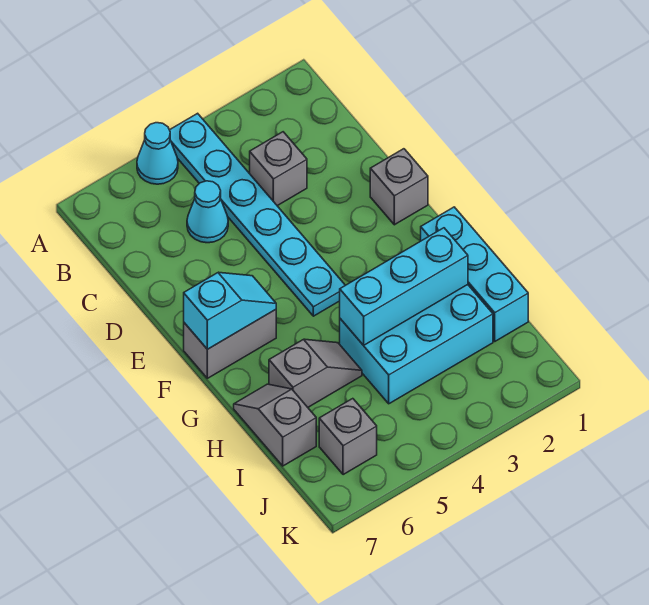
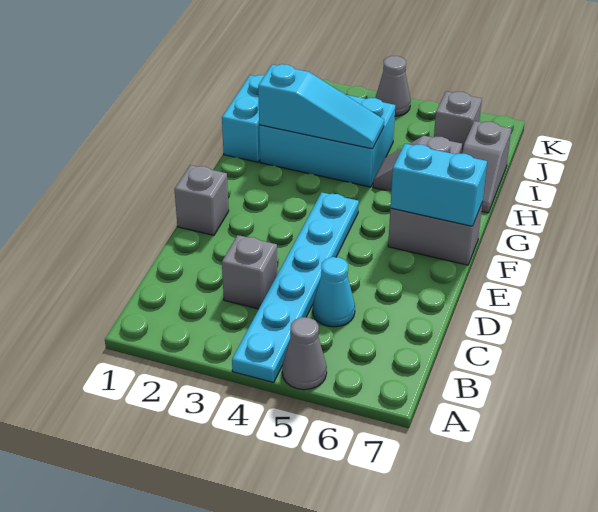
cyan cone A5 level 1 -> grey cone A5 level 1
cyan slope F6:F7 level 2 top 7 -> cyan brick F6:F7 level 2
cyan brick G1:I1 level 1 -> cyan brick H1:I1 level 1
cyan brick H2:H4 level 2 -> cyan slope H2:H4 level 2 top 2
none -> grey cone K4 level 1

